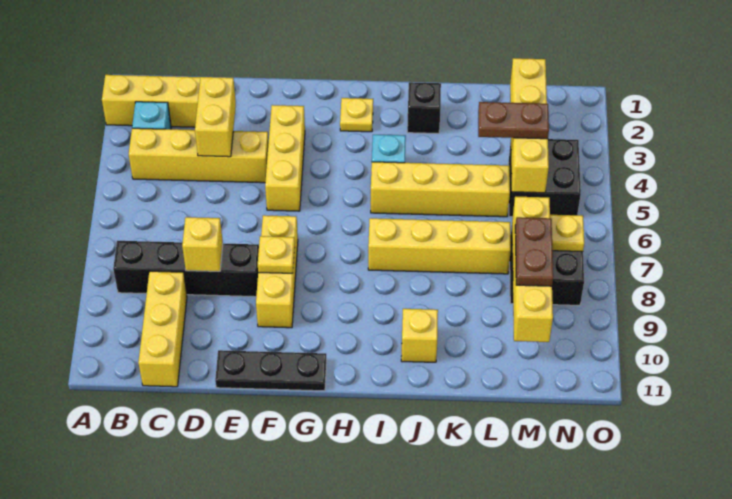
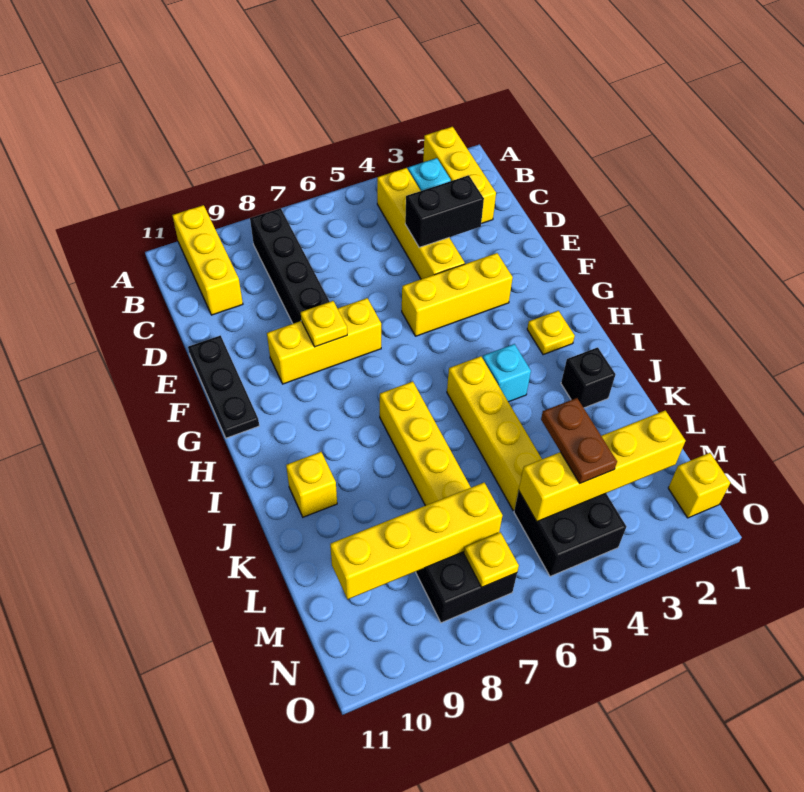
yellow brick C9:C11 level 1 -> yellow brick A10:C10 level 1
yellow brick D3:D4 level 2 -> black brick D3:D4 level 2
yellow brick D8 level 2 -> yellow brick N1 level 1
brown plate M8:M9 level 3 -> none

